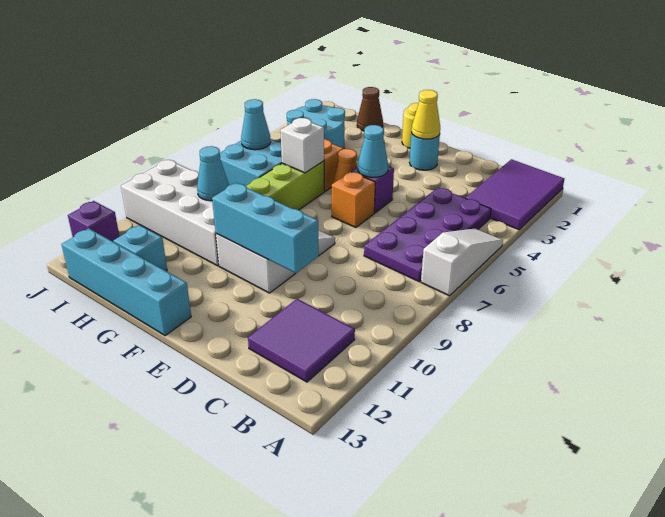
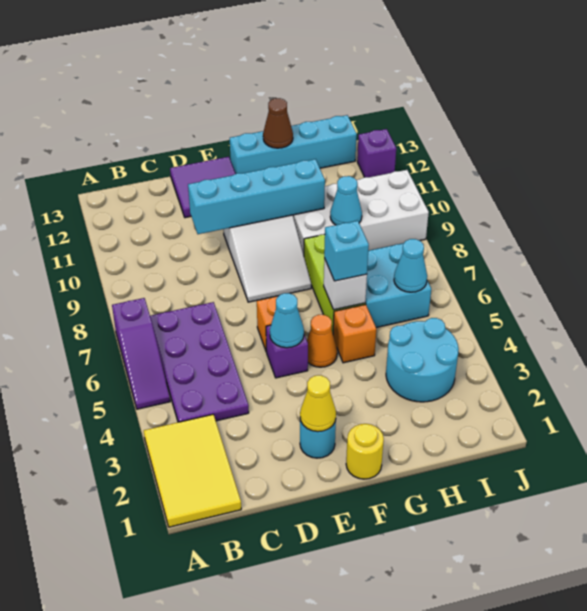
purple tile A1:B3 level 1 -> yellow tile A1:B3 level 1
white slope A5:A7 level 1 top 7 -> purple slope A5:A7 level 1 top 7
purple tile B11:C12 level 1 -> purple tile D12:E13 level 1
cyan brick D10:F10 level 2 -> cyan brick D10:G10 level 2
brown cone H1 level 1 -> brown cone G13 level 2
cyan brick H12 level 1 -> cyan brick G6 level 3

